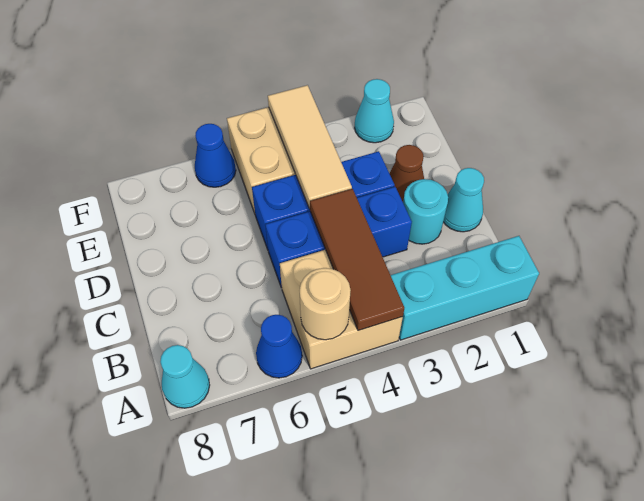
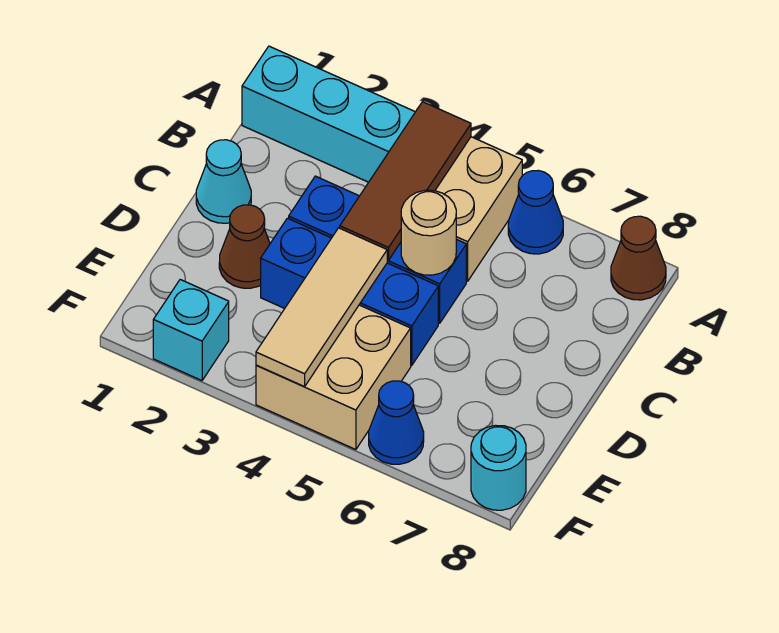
tan round brick A5 level 2 -> tan round brick C5 level 2
cyan cone A8 level 1 -> brown cone A8 level 1
cyan round brick C2 level 1 -> cyan round brick F8 level 1
cyan cone F2 level 1 -> cyan brick F2 level 1

